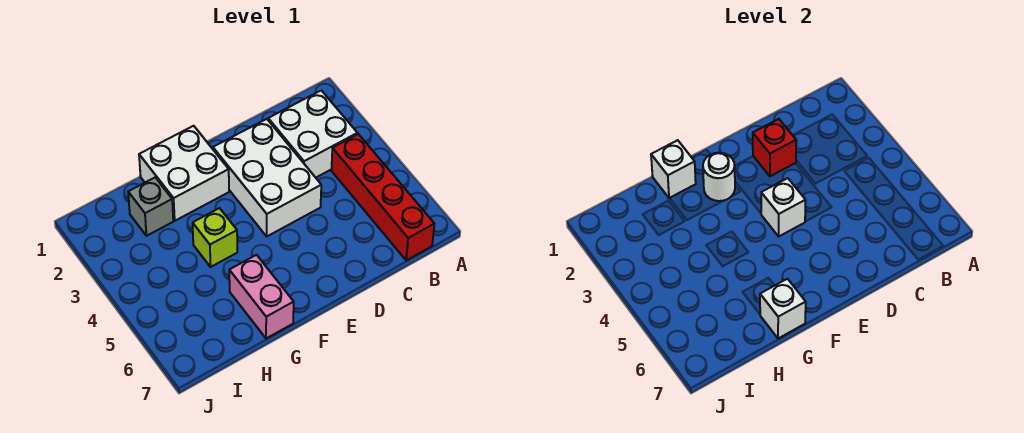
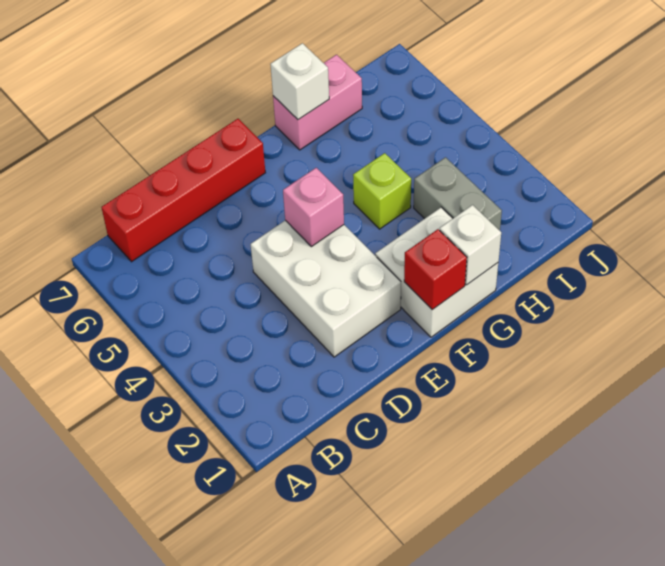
white brick B2:C3 level 1 -> none
red brick B4:B7 level 1 -> red brick B7:E7 level 1
red brick D2 level 2 -> red brick F1 level 2
white brick E4 level 2 -> pink brick E4 level 2
white round brick F2 level 2 -> none
pink brick G6:G7 level 1 -> pink brick G7:H7 level 1
grey brick H2 level 1 -> grey brick H2:H3 level 1

